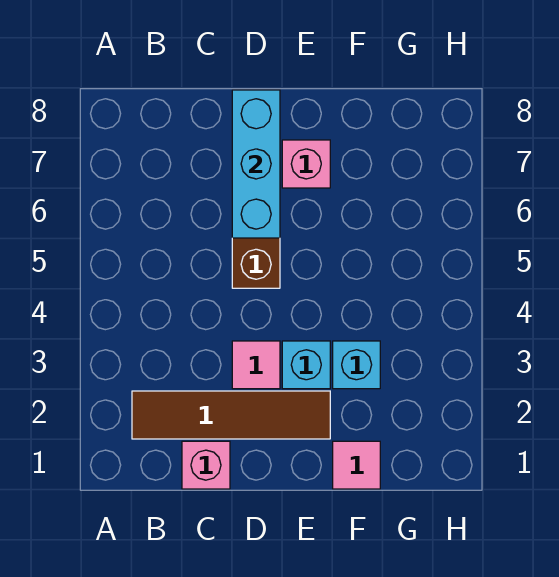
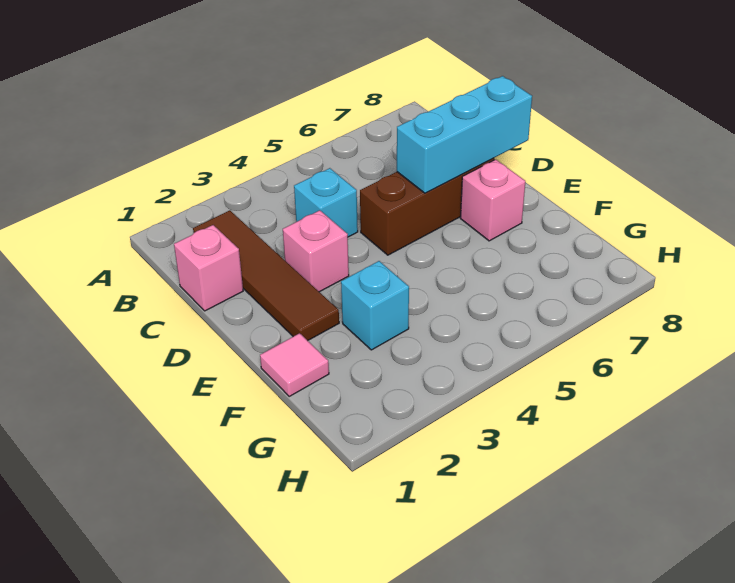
pink tile D3 level 1 -> pink brick D3 level 1
cyan brick E3 level 1 -> cyan brick C4 level 1

